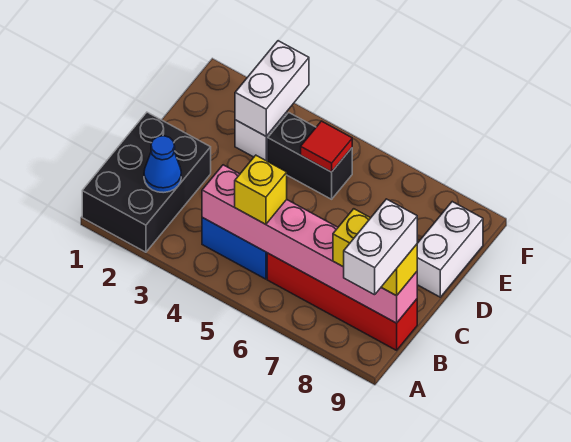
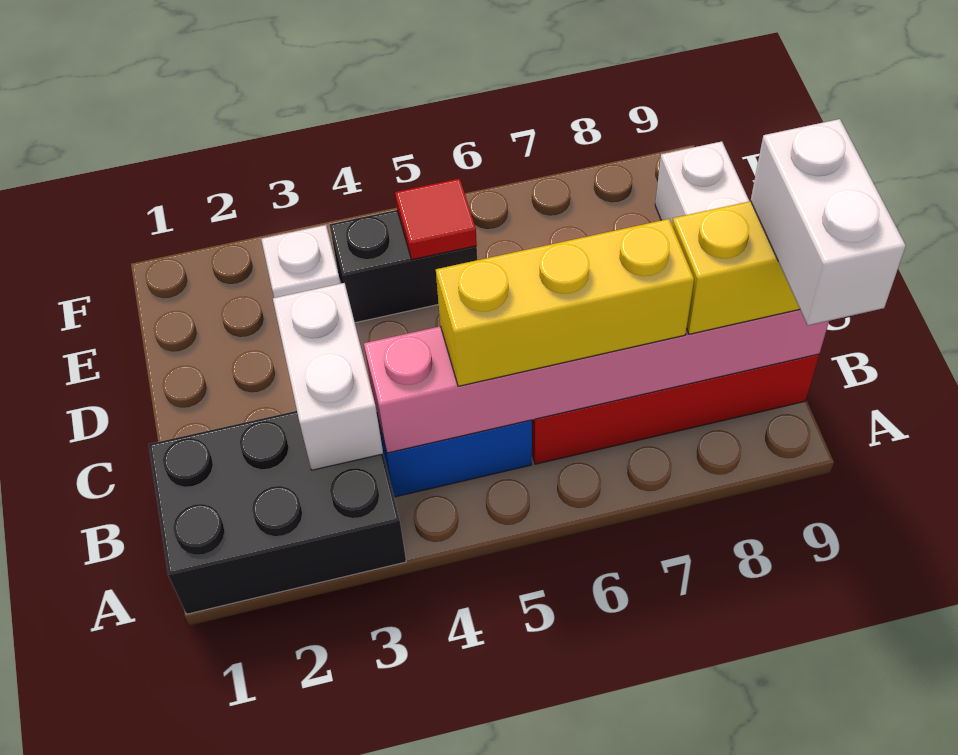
black brick A1:C2 level 1 -> black brick A1:B3 level 1
blue cone B2 level 2 -> none
yellow brick B5 level 3 -> yellow brick B5:B7 level 3
white brick E3:F3 level 2 -> white brick B3:C3 level 2

